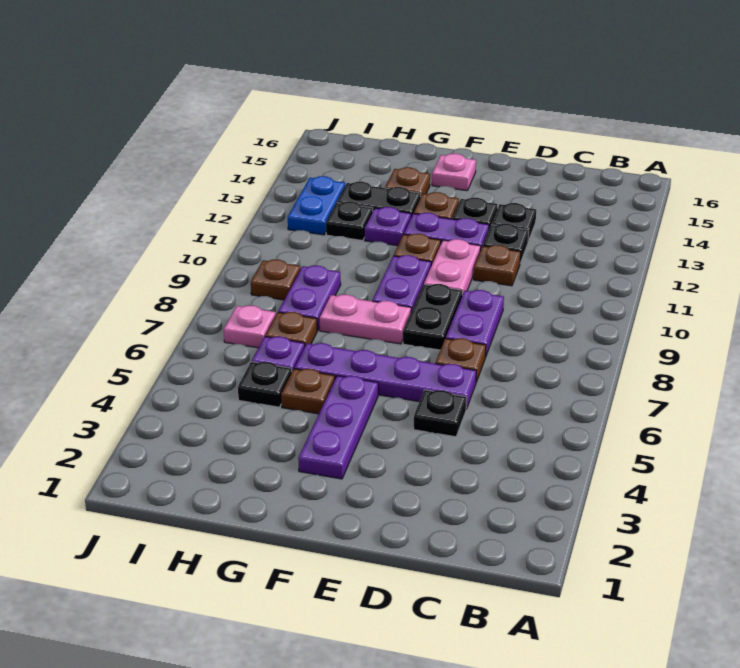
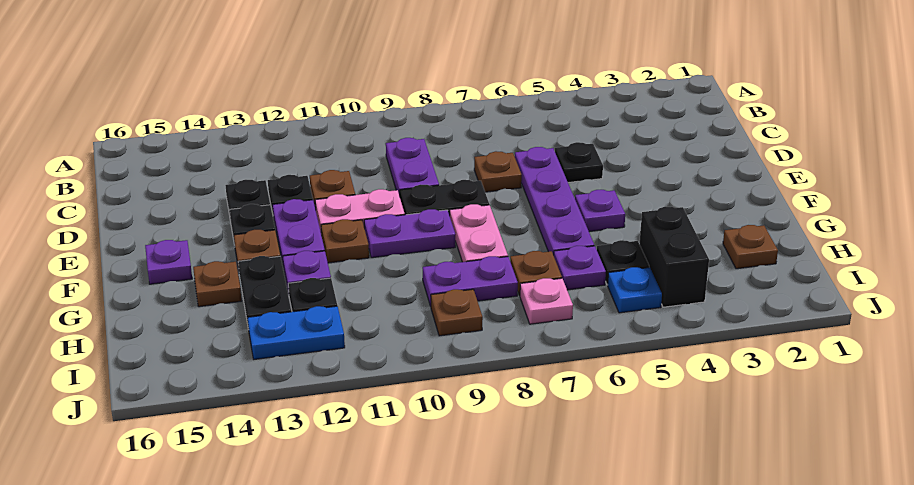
purple plate D8:D9 level 1 -> purple plate C9:D9 level 1
purple plate F3:F5 level 1 -> purple plate F5 level 1
pink plate F15 level 1 -> purple plate F15 level 1
brown plate G5 level 1 -> brown plate H2 level 1
none -> black brick H4:I4 level 1
none -> blue plate I5 level 1

